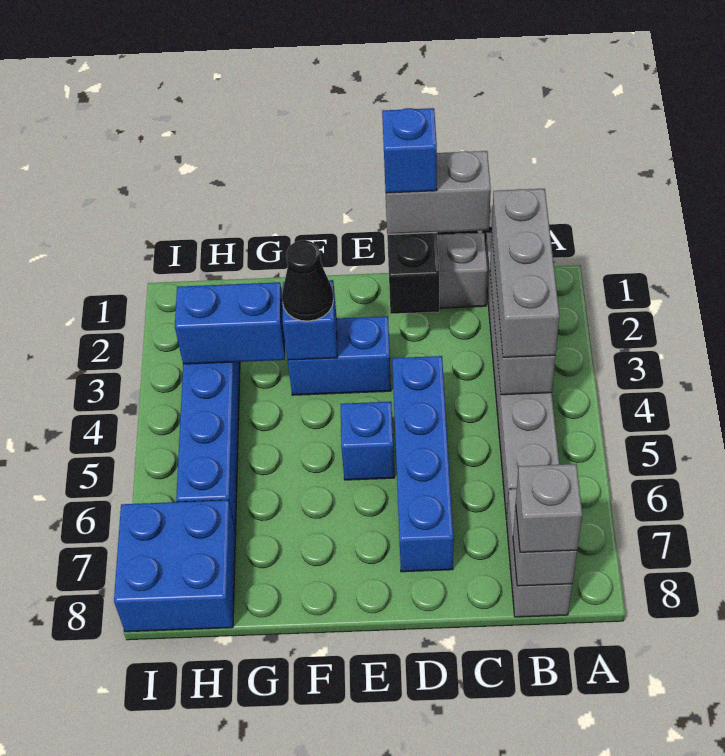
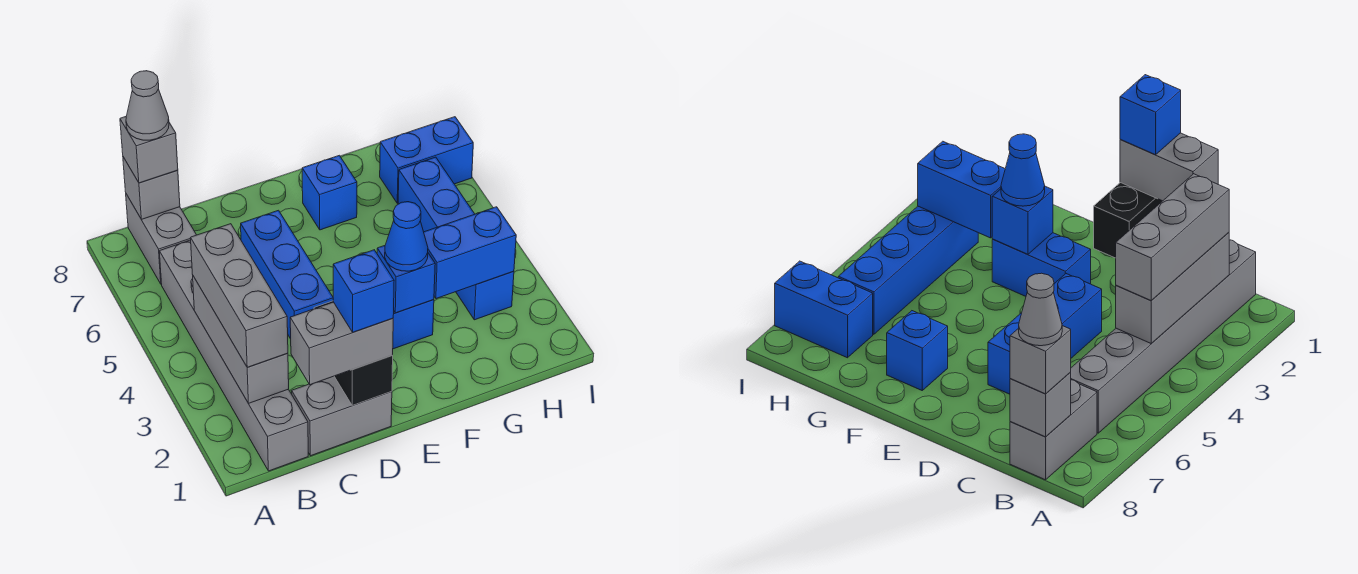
none -> grey cone B8 level 4
blue brick D4:D7 level 1 -> blue brick D4:D6 level 1
blue brick E5 level 1 -> blue brick F7 level 1
black cone F3 level 3 -> blue cone F3 level 3
blue brick H7:I8 level 1 -> blue brick H7:I7 level 1

